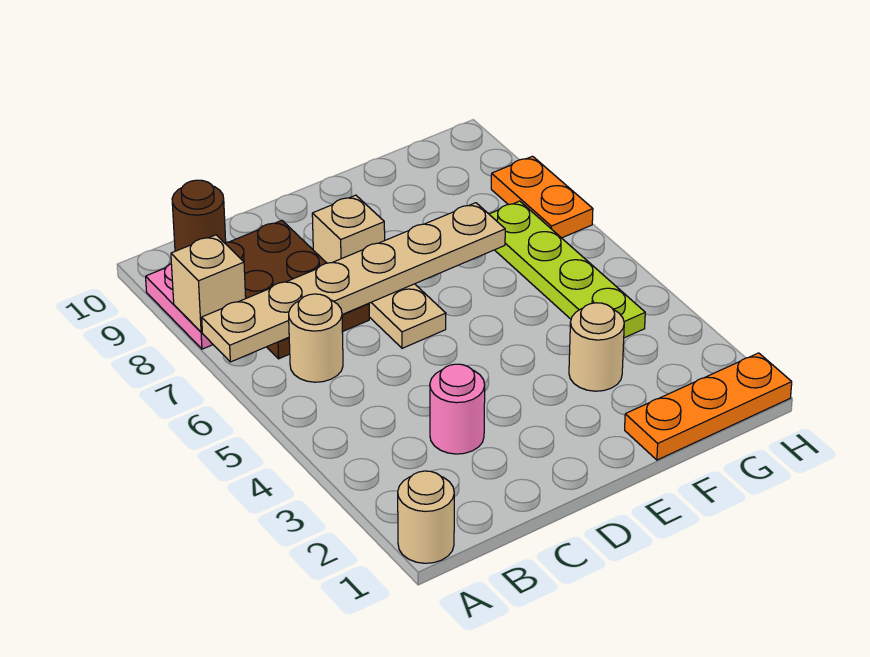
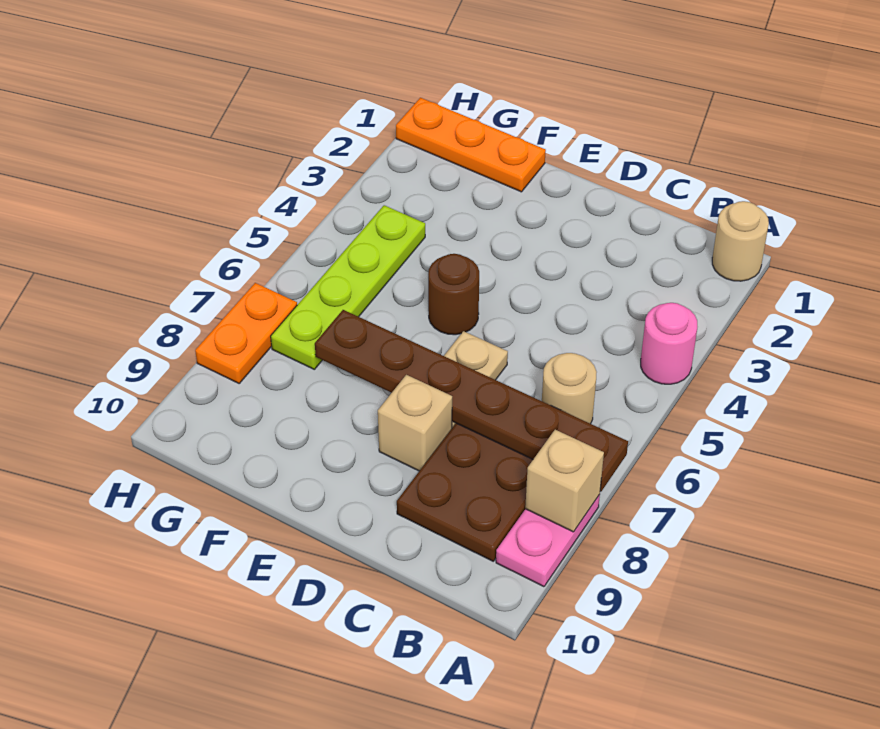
tan plate A7:F7 level 2 -> brown plate A7:F7 level 2
brown round brick B10 level 1 -> brown round brick E5 level 1
pink round brick C3 level 1 -> pink round brick A4 level 1
tan round brick F3 level 1 -> none

